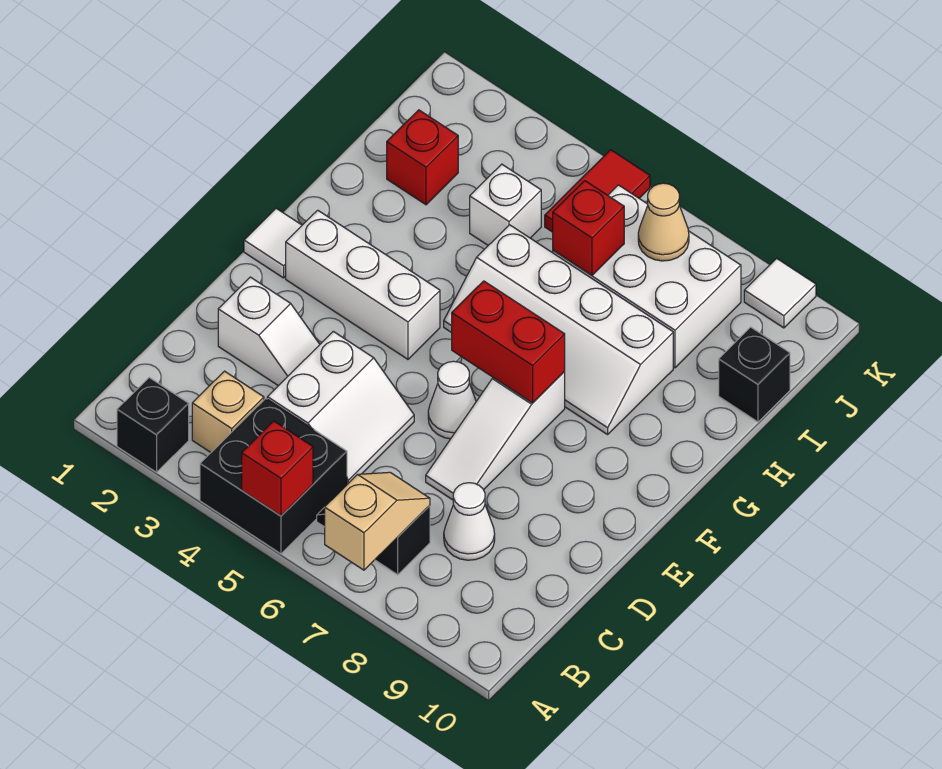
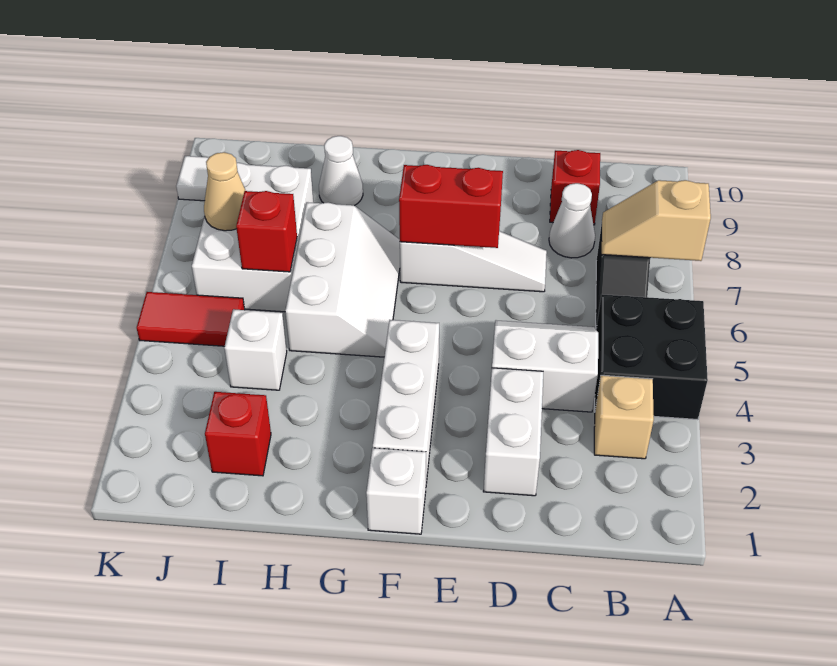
black brick A2 level 1 -> none
red brick A5 level 2 -> red brick C9 level 1
white slope D2:D3 level 1 top 2 -> white brick D2:D3 level 1
white cone E6 level 1 -> white cone H9 level 1
white tile F1 level 1 -> white brick F1 level 1
red brick F6:F7 level 2 -> red brick E7:F7 level 2
white slope G5:H8 level 1 top H -> white slope G5:H7 level 1 top H
black brick I10 level 1 -> none

